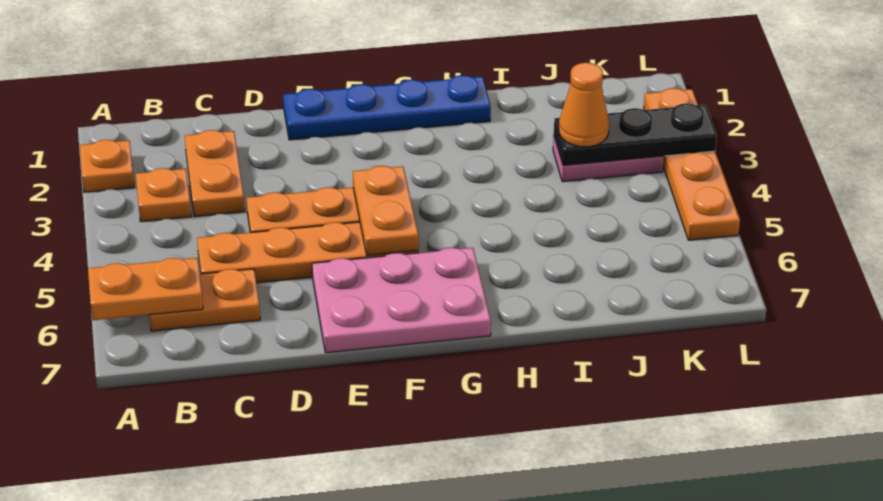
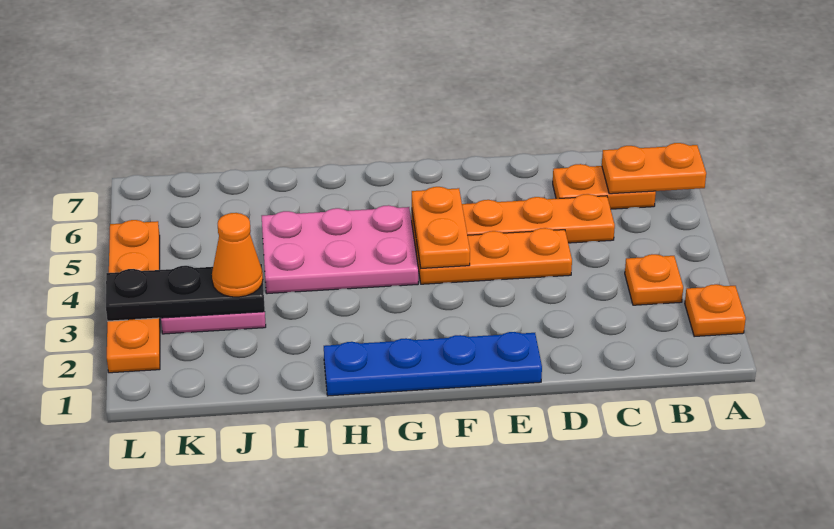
orange plate C2:C3 level 1 -> none
pink plate E6:G7 level 1 -> pink plate G4:I5 level 1

